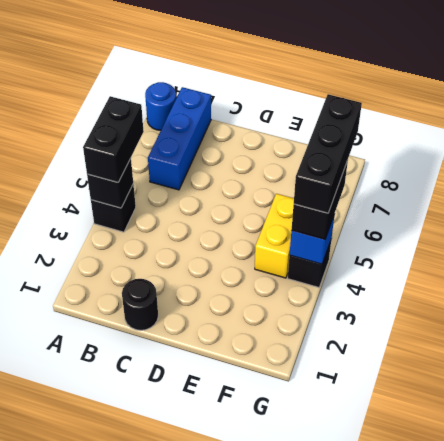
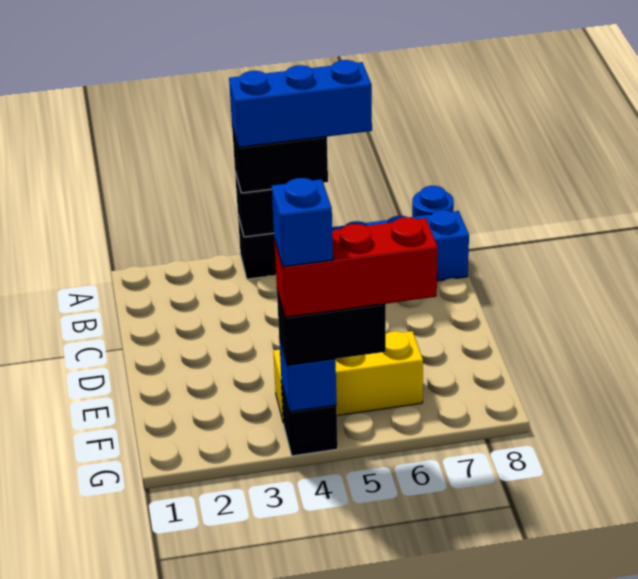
none -> blue brick A4:A6 level 4
black round brick C1 level 1 -> none
yellow brick F4:F5 level 1 -> yellow brick F4:F6 level 1
black brick G4:G6 level 4 -> red brick G4:G6 level 4
none -> blue brick G4 level 5

